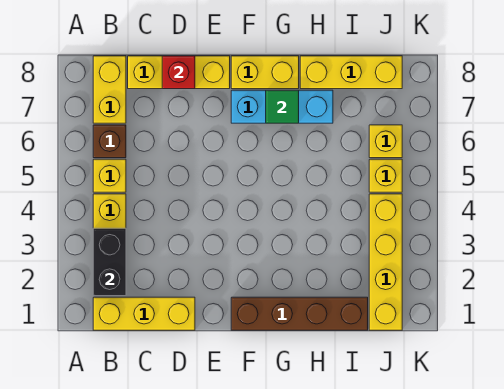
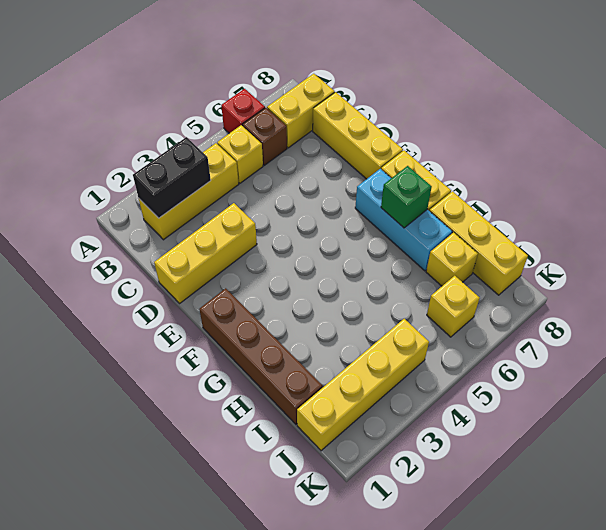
yellow brick B1:D1 level 1 -> yellow brick D1:D3 level 1
red brick D8 level 2 -> red brick A6 level 1
green tile G7 level 2 -> green brick G7 level 2
yellow brick J5 level 1 -> yellow brick I7 level 1

